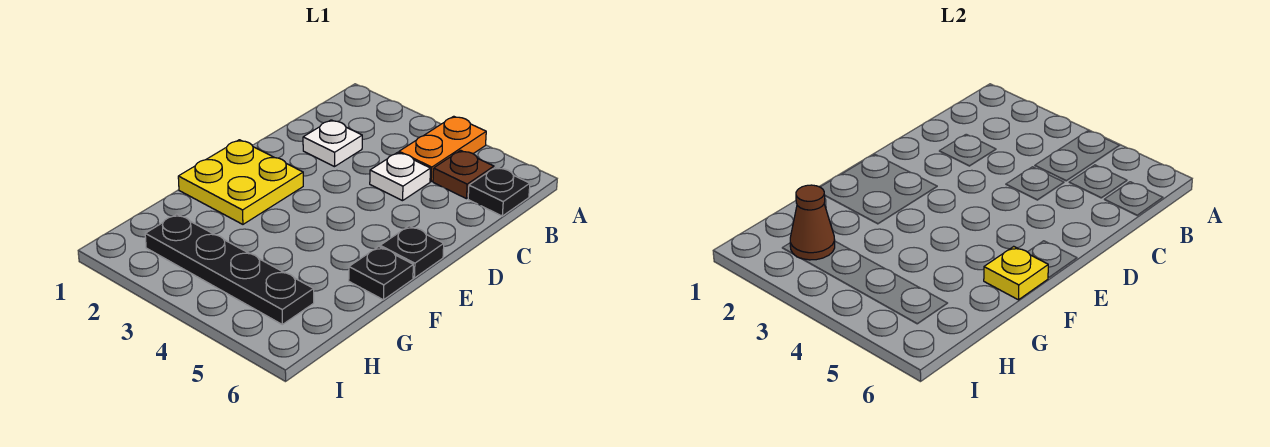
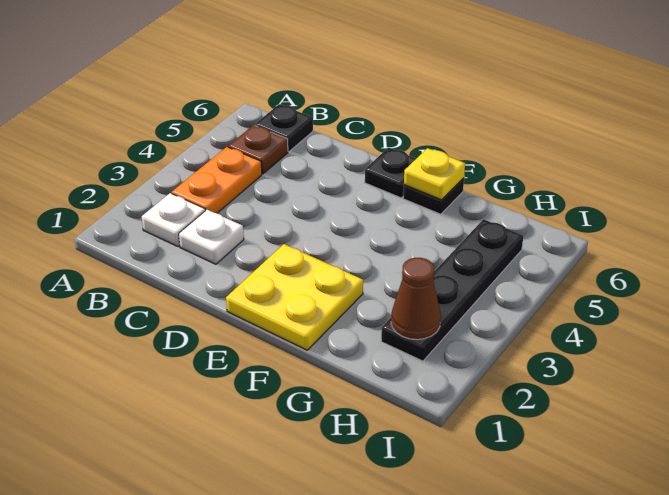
orange plate A4:B4 level 1 -> orange plate B3:B4 level 1
white plate C4 level 1 -> white plate B2 level 1

